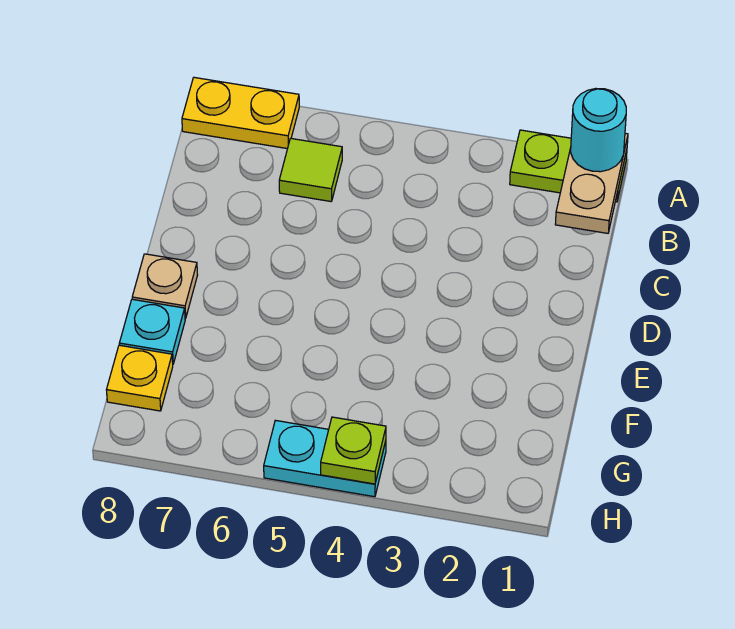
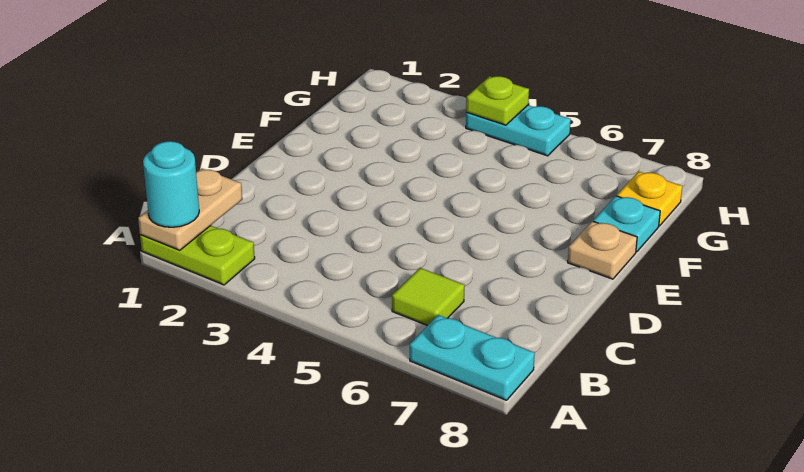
yellow plate A7:A8 level 1 -> cyan plate A7:A8 level 1

